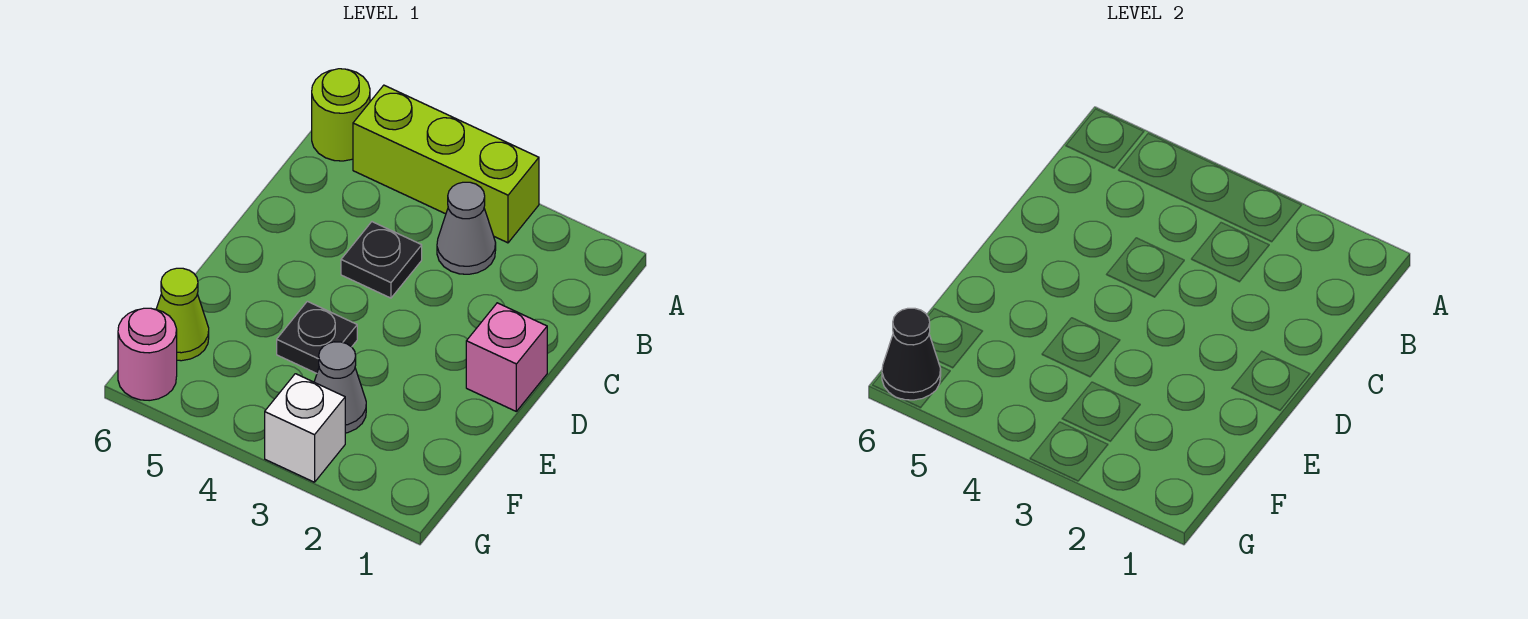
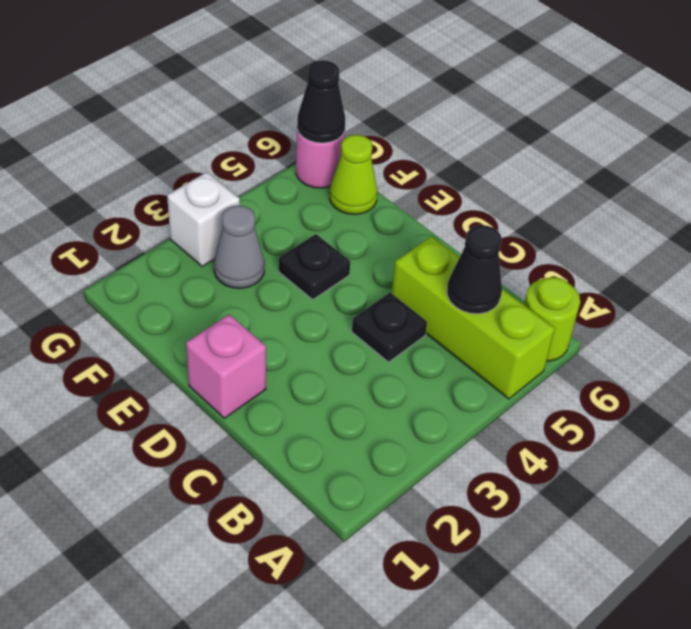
lime brick A3:A5 level 1 -> lime brick A5:C5 level 1
grey cone B3 level 1 -> none
none -> black cone B5 level 2

